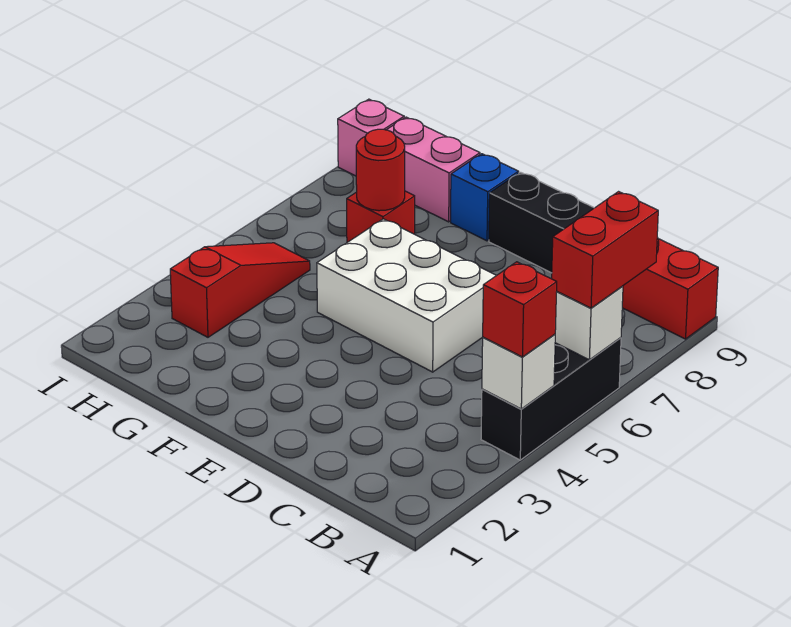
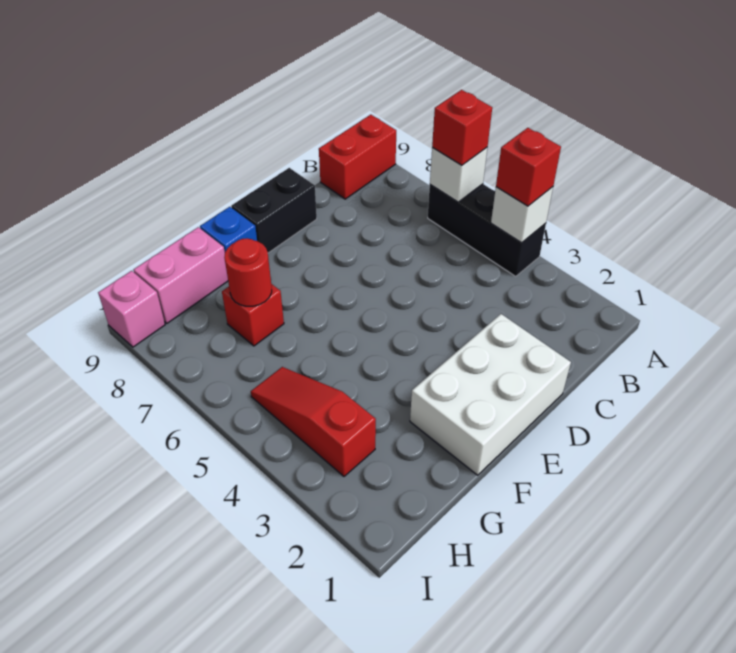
red brick A6:A7 level 3 -> red brick A6 level 3
white brick D5:F6 level 1 -> white brick D1:F2 level 1

